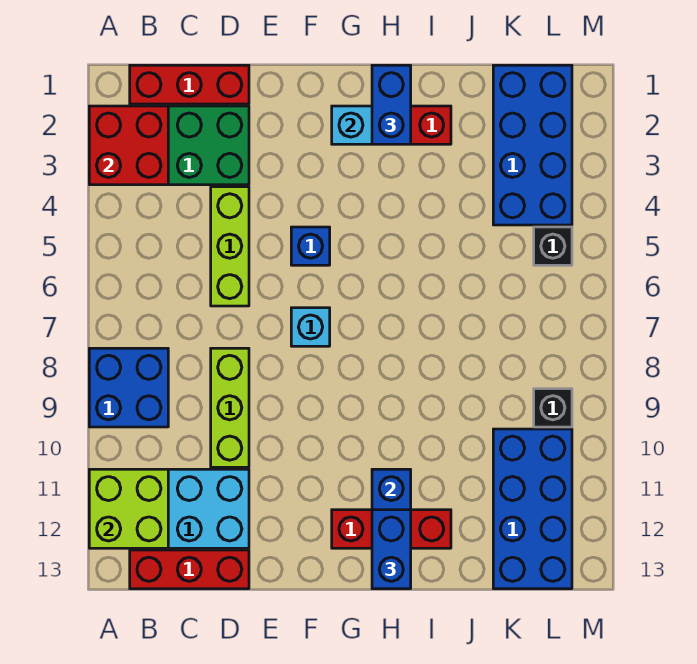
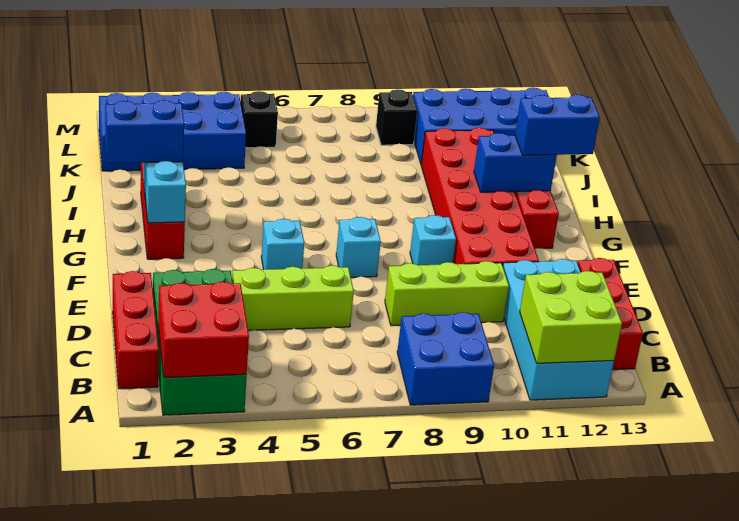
none -> red brick E10:J11 level 1
blue brick F5 level 1 -> cyan brick F5 level 1
none -> cyan brick F9 level 1

